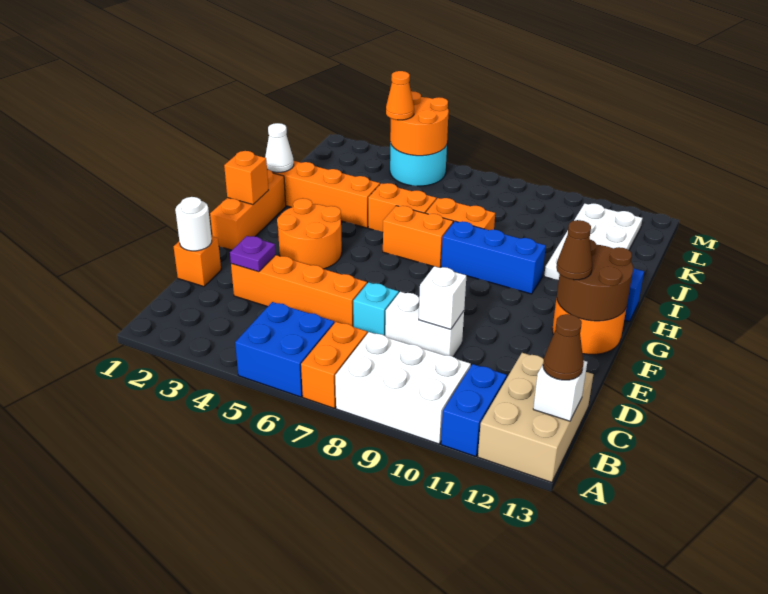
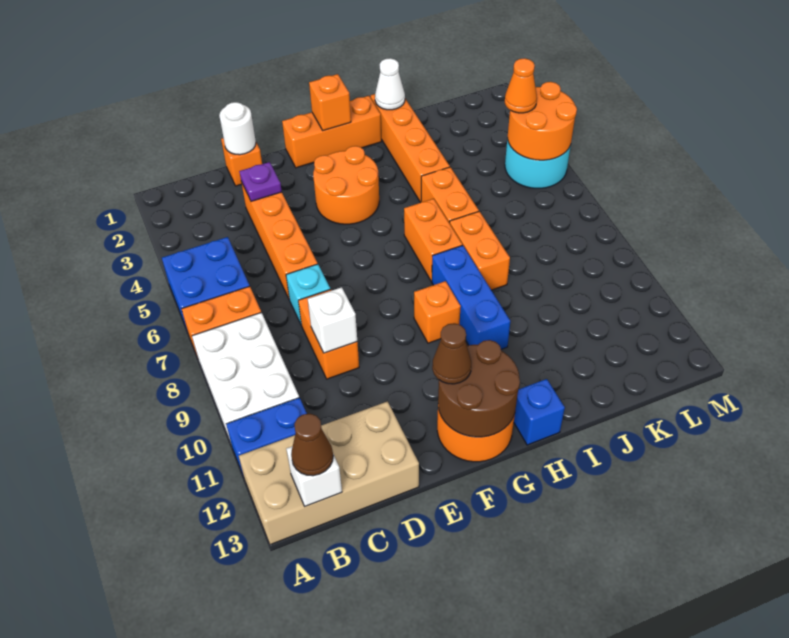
tan brick A12:C13 level 1 -> tan brick A12:D13 level 1
white brick D8:D9 level 1 -> orange brick D8:D9 level 1
none -> orange brick G9 level 1
white plate I11:L12 level 1 -> none

